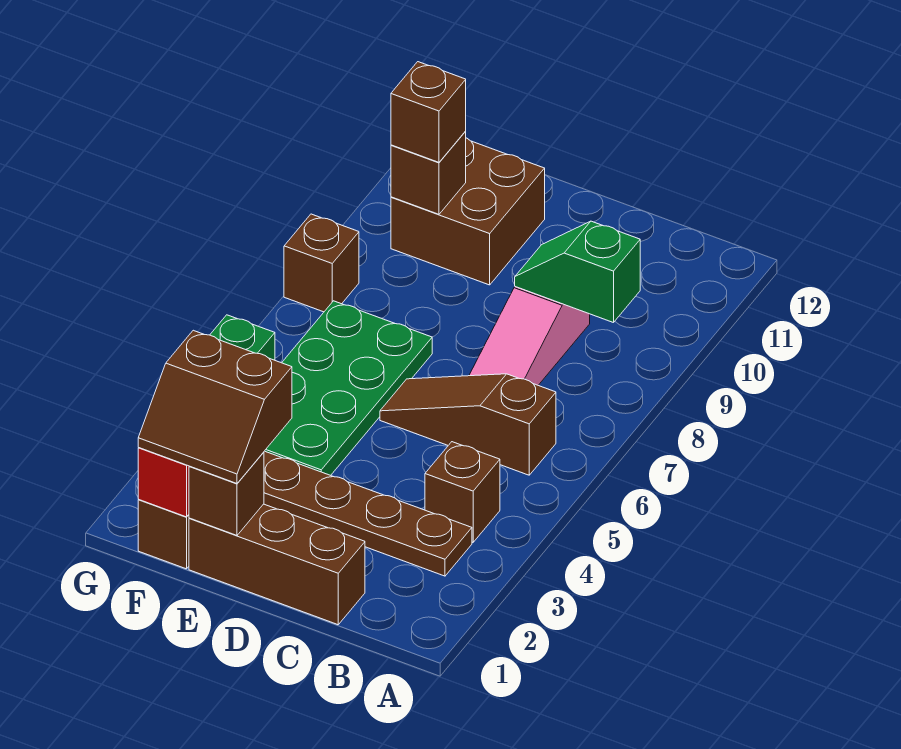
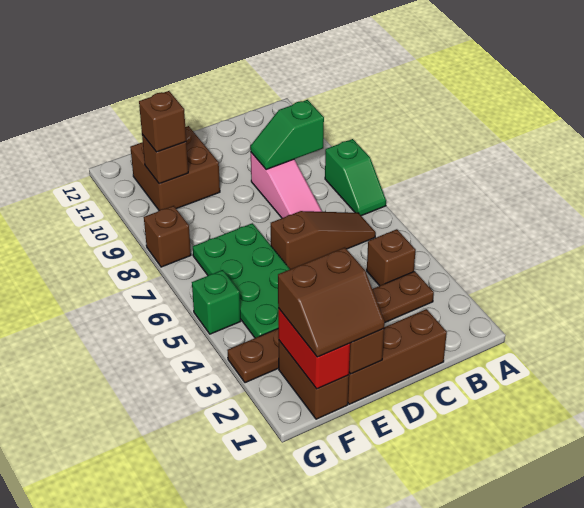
none -> green slope A7:A8 level 1 top 8
brown slope B6:D6 level 1 top B -> brown slope B6:D6 level 1 top D

